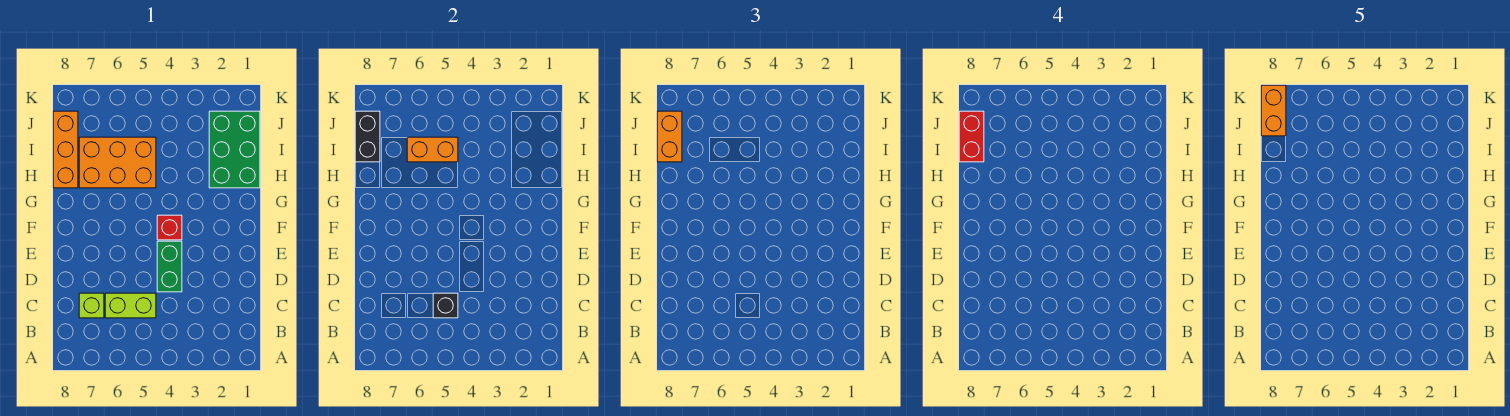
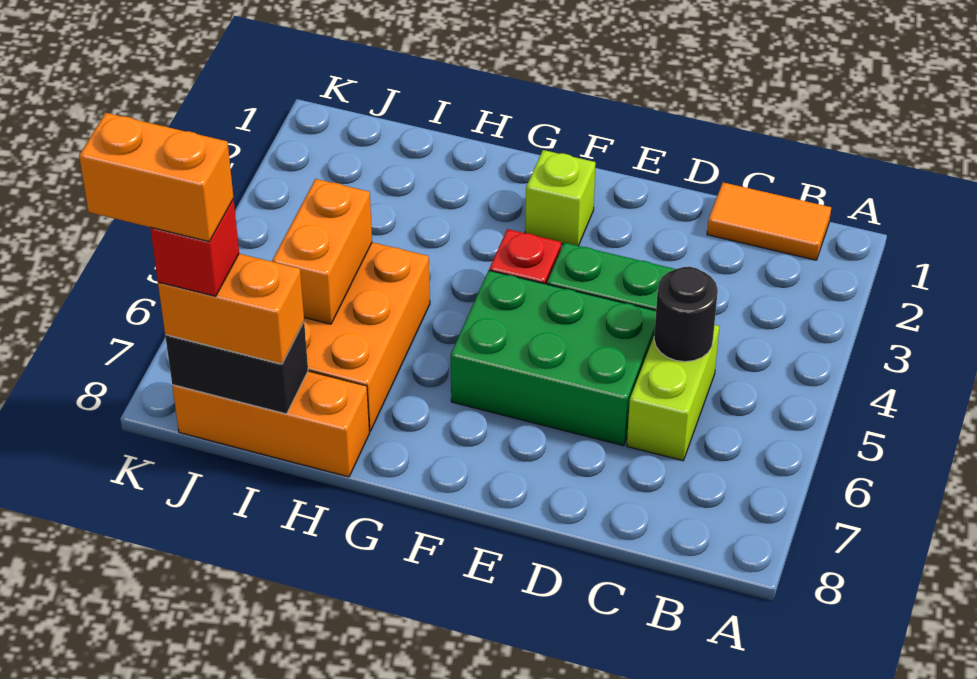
none -> orange tile B1:C1 level 1
black brick C5 level 2 -> black round brick C5 level 2
lime brick C7 level 1 -> lime brick F2 level 1
green brick H1:J2 level 1 -> green brick D5:F6 level 1
red brick I8:J8 level 4 -> red brick J8 level 4

